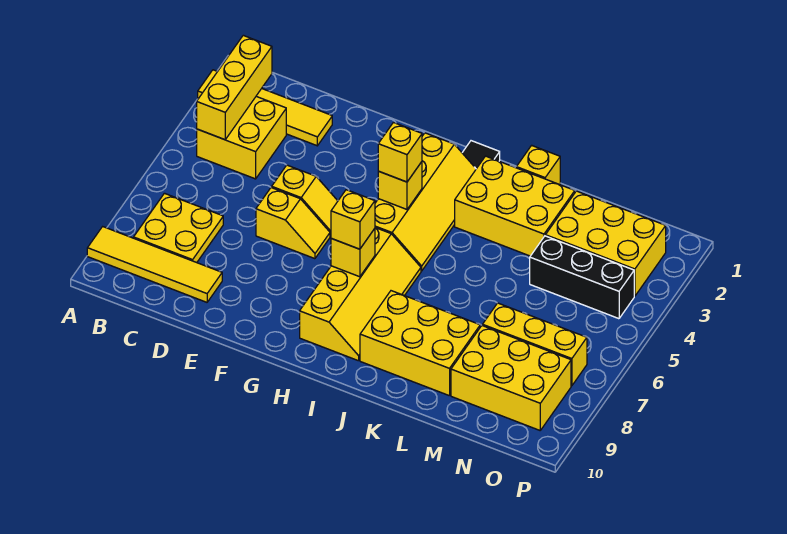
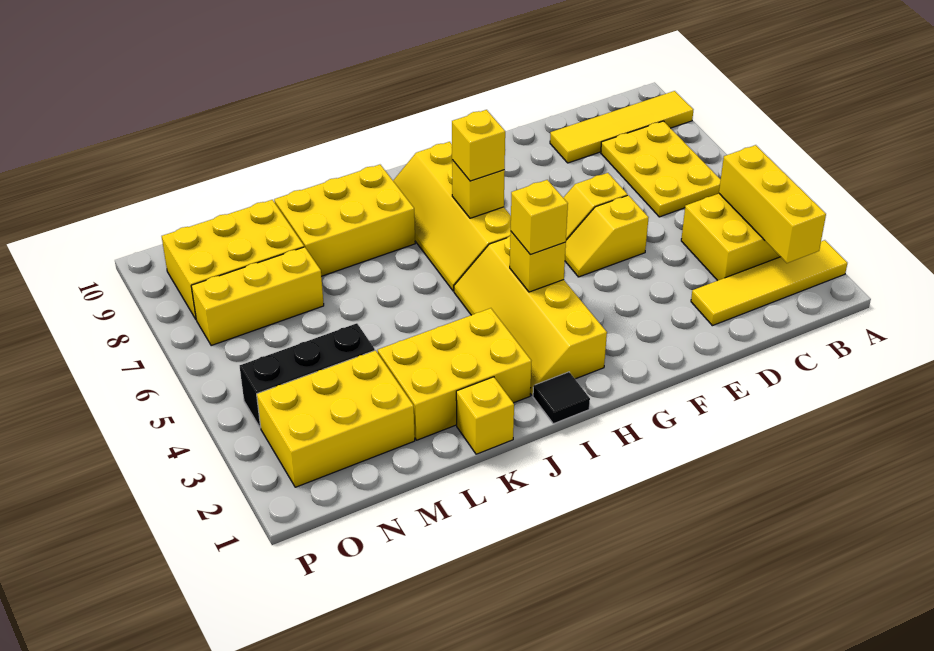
yellow plate B7:C8 level 1 -> yellow plate B6:C8 level 1

